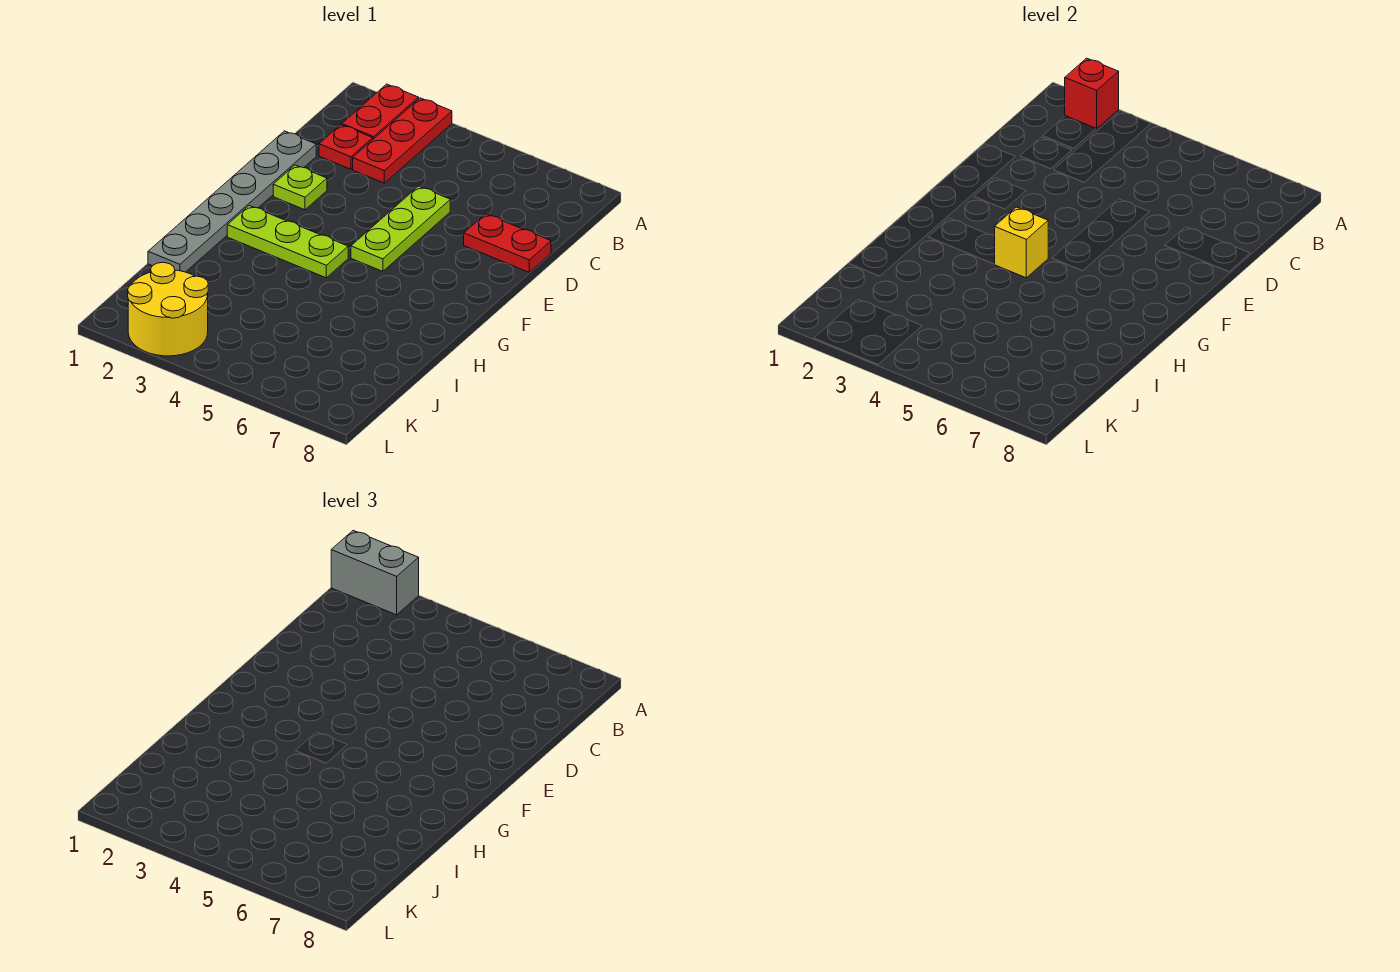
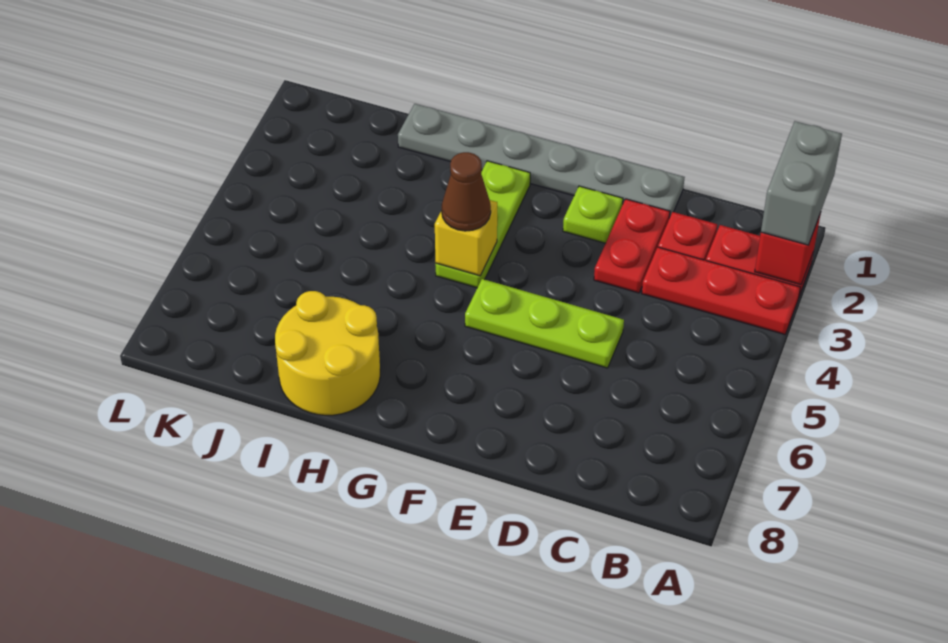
red plate D7:D8 level 1 -> red plate D2:D3 level 1
none -> brown cone G4 level 3
yellow round brick K2:L3 level 1 -> yellow round brick H7:I8 level 1

